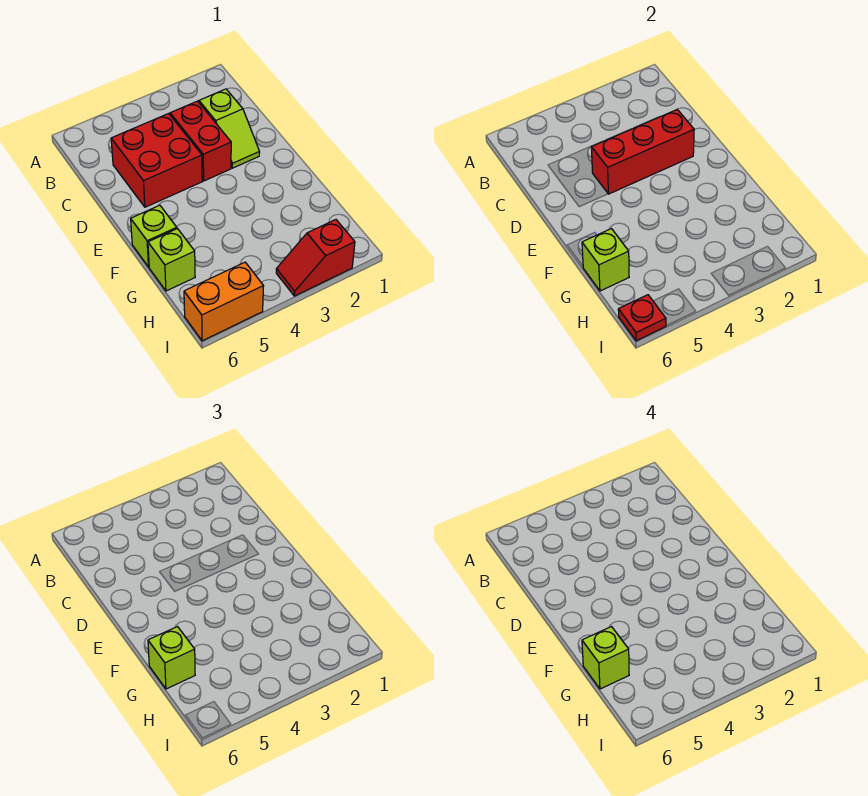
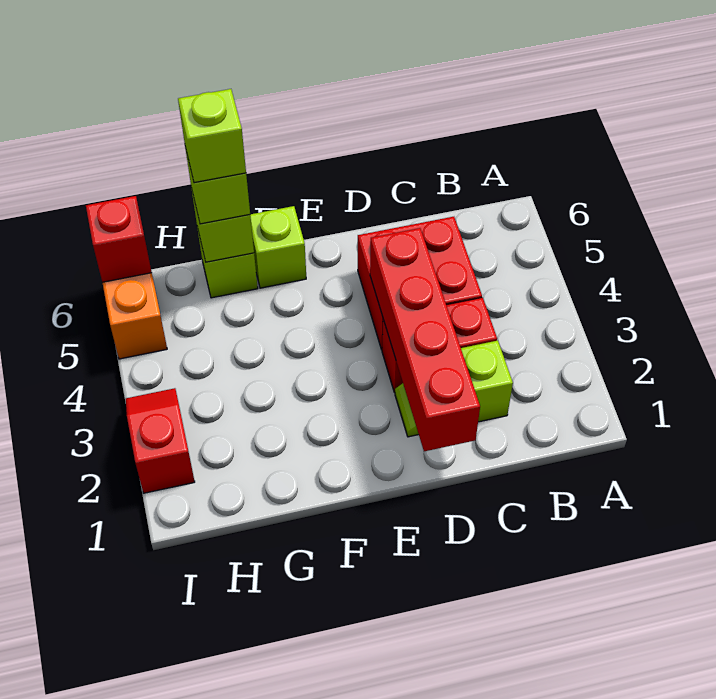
red brick D2:D4 level 2 -> red brick D1:D4 level 2
red plate I6 level 2 -> red brick I6 level 2

